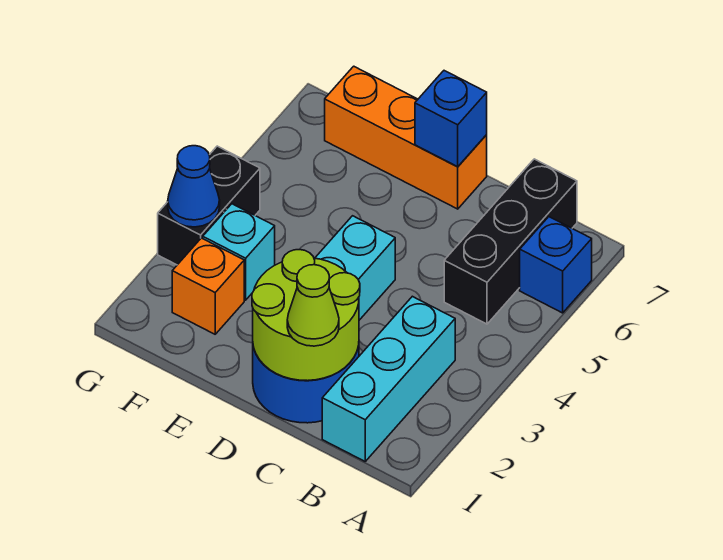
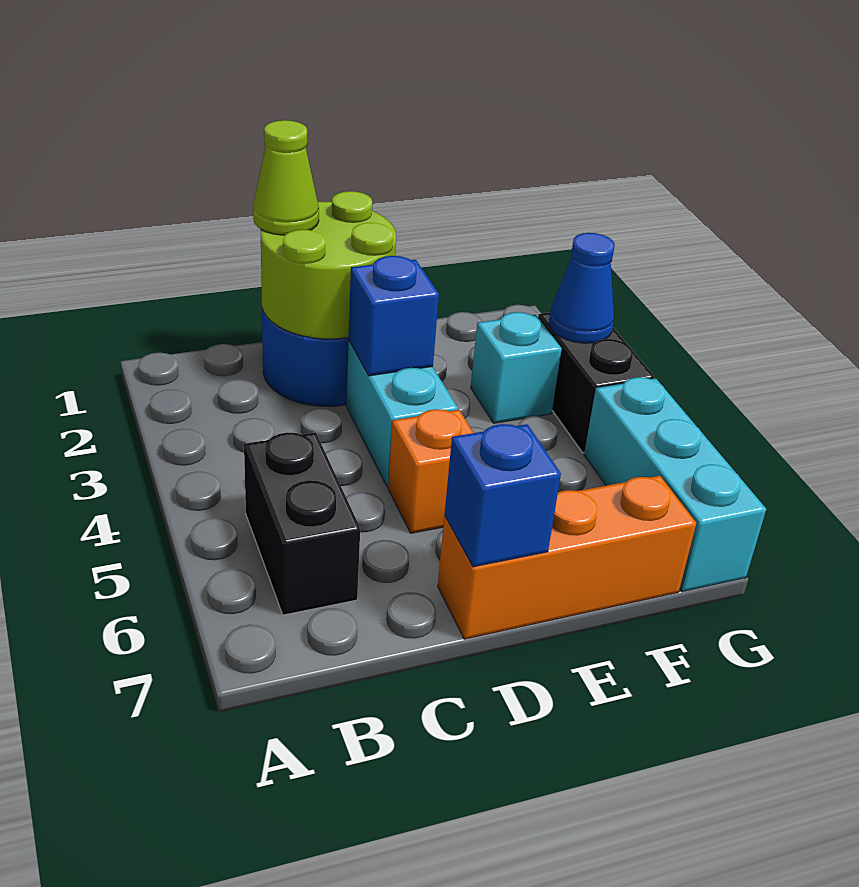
blue brick A6 level 1 -> blue brick D3 level 2
cyan brick B1:B3 level 1 -> cyan brick G5:G7 level 1
black brick B5:B7 level 1 -> black brick B5:B6 level 1
orange brick F2 level 1 -> orange brick D5 level 1

